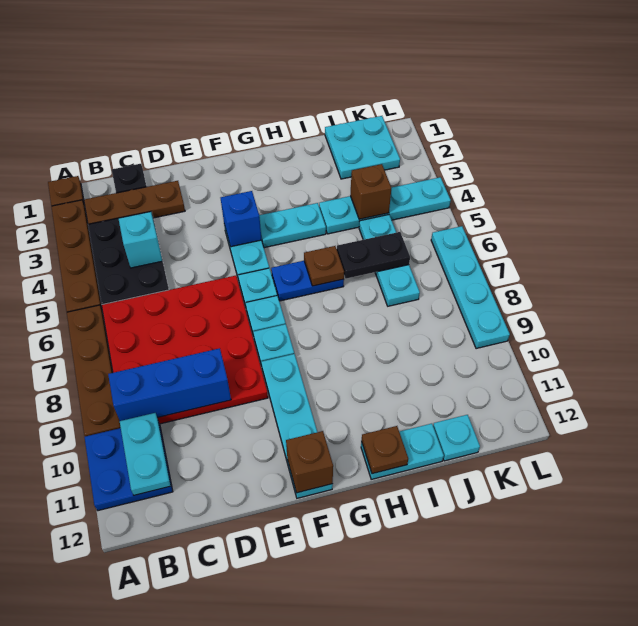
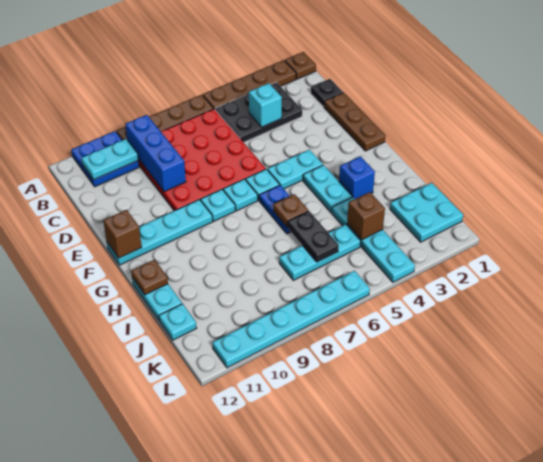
brown plate B2:D2 level 1 -> brown plate D1:F1 level 1
blue brick F4 level 2 -> blue brick H3 level 1
cyan plate L6:L9 level 1 -> cyan plate L6:L11 level 1

